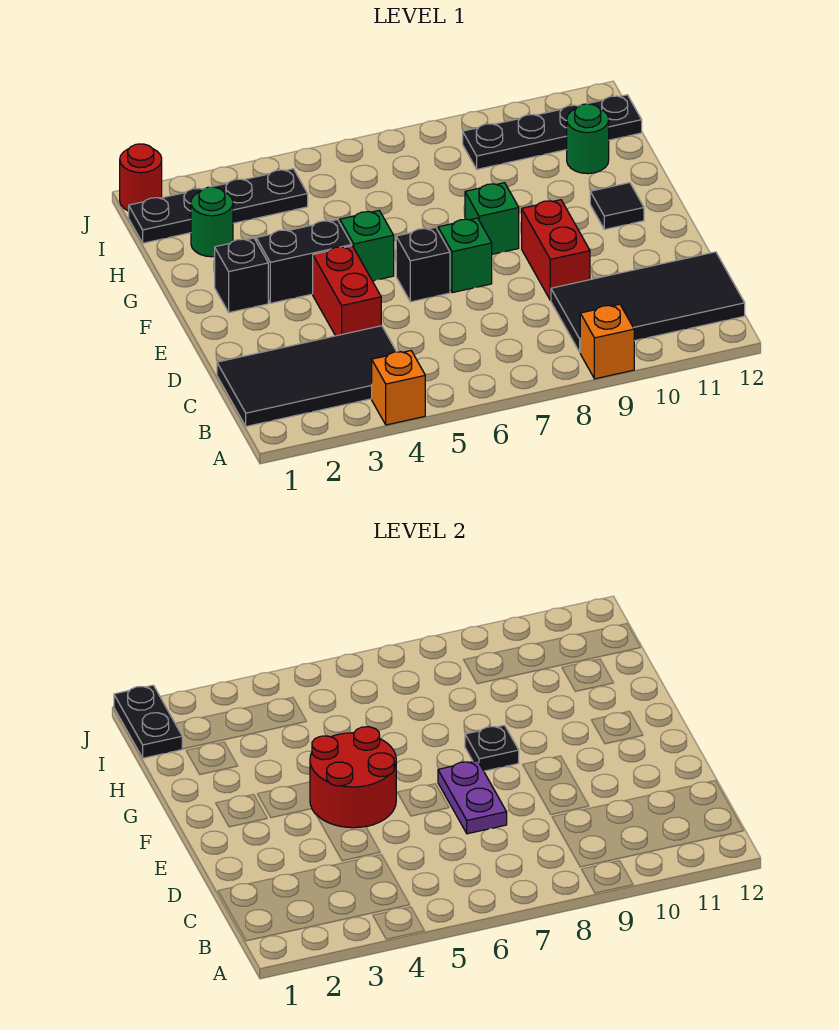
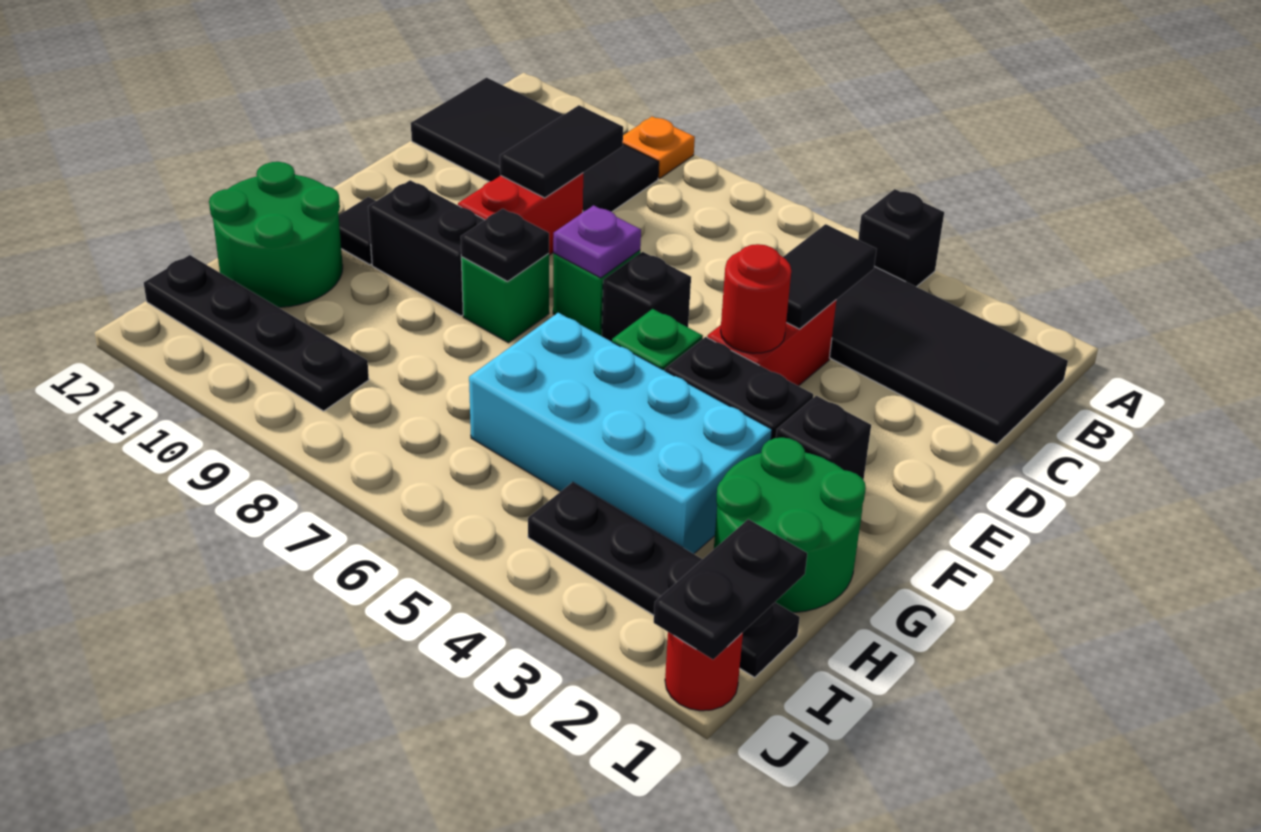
orange brick A4 level 1 -> black brick A4 level 1
orange brick A9 level 1 -> orange plate A9 level 1
none -> black tile C4:D4 level 2
none -> black tile C9:D9 level 2
purple plate D7:E7 level 2 -> purple plate E7 level 2
red round brick E4:F5 level 2 -> red round brick E4 level 2
none -> black brick F9:F10 level 1
none -> cyan brick G3:H6 level 1
green round brick H2 level 1 -> green round brick G1:H2 level 1
green round brick H11 level 1 -> green round brick G11:H12 level 1

